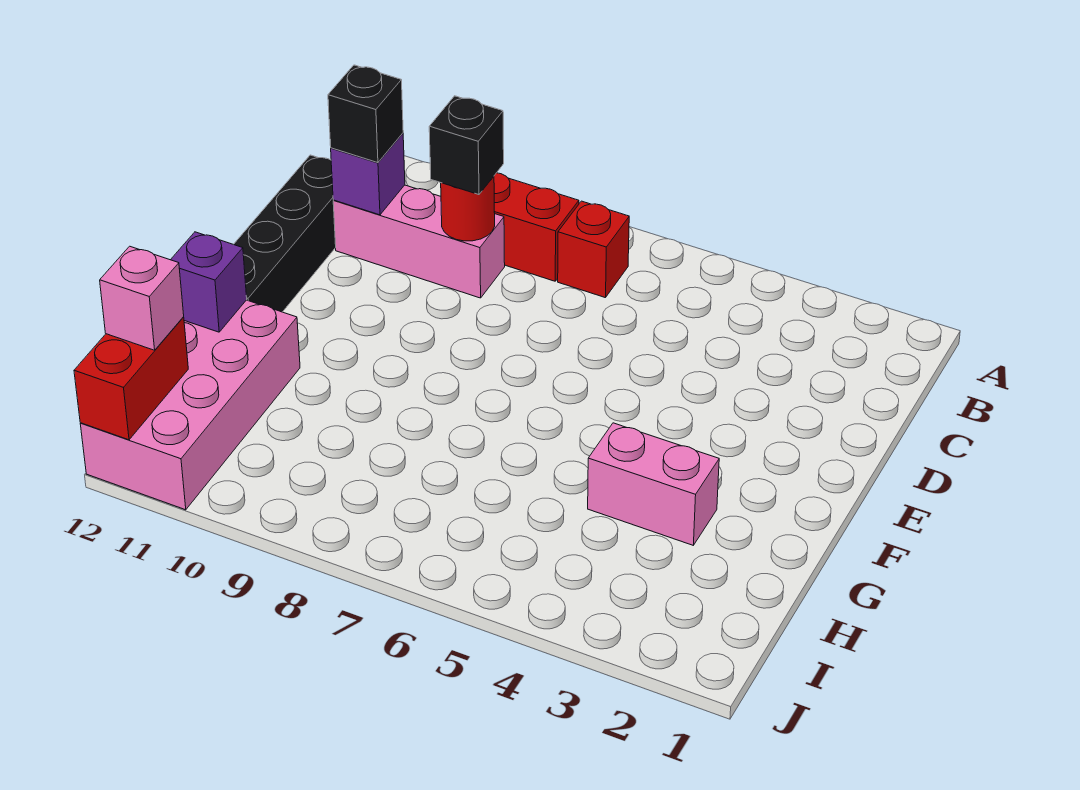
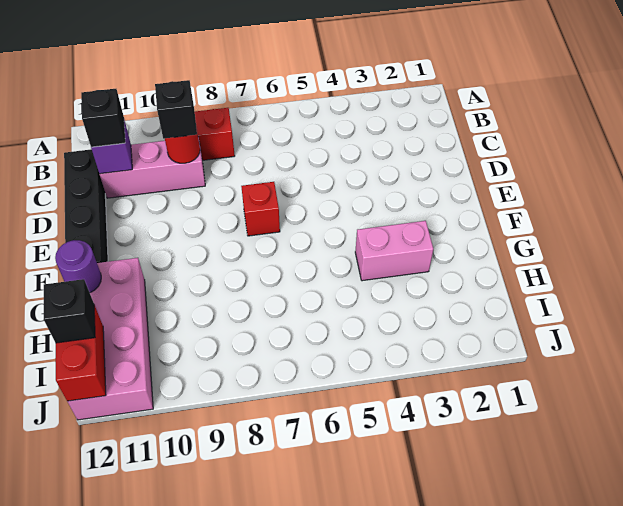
red brick B7 level 1 -> red brick E7 level 1
purple brick G12 level 2 -> purple round brick G12 level 2
pink brick I12 level 3 -> black brick I12 level 3

